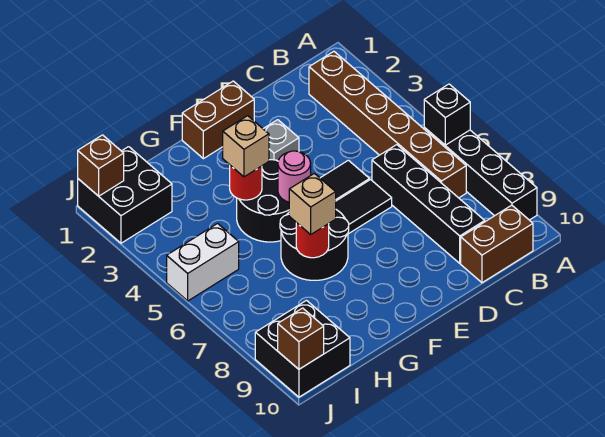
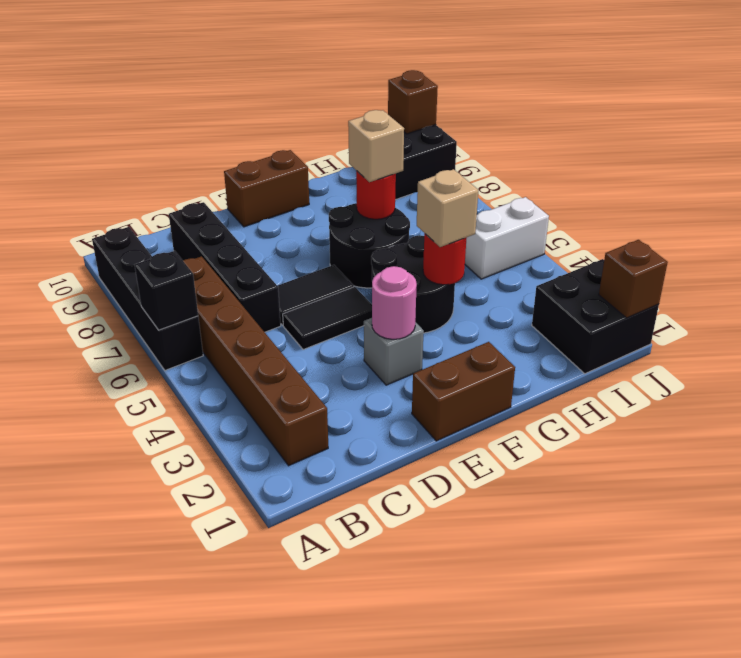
brown brick B10:C10 level 1 -> brown brick E10:F10 level 1
pink round brick F5 level 2 -> pink round brick E3 level 2

